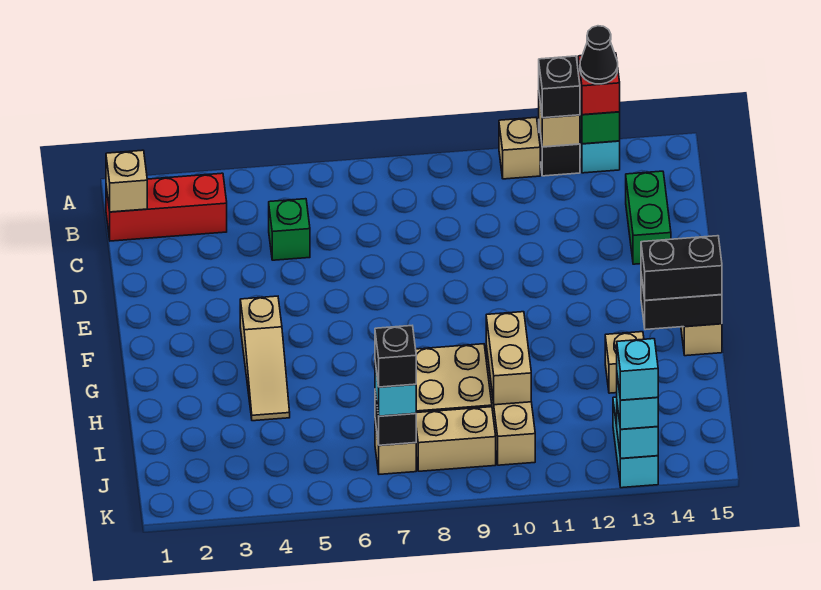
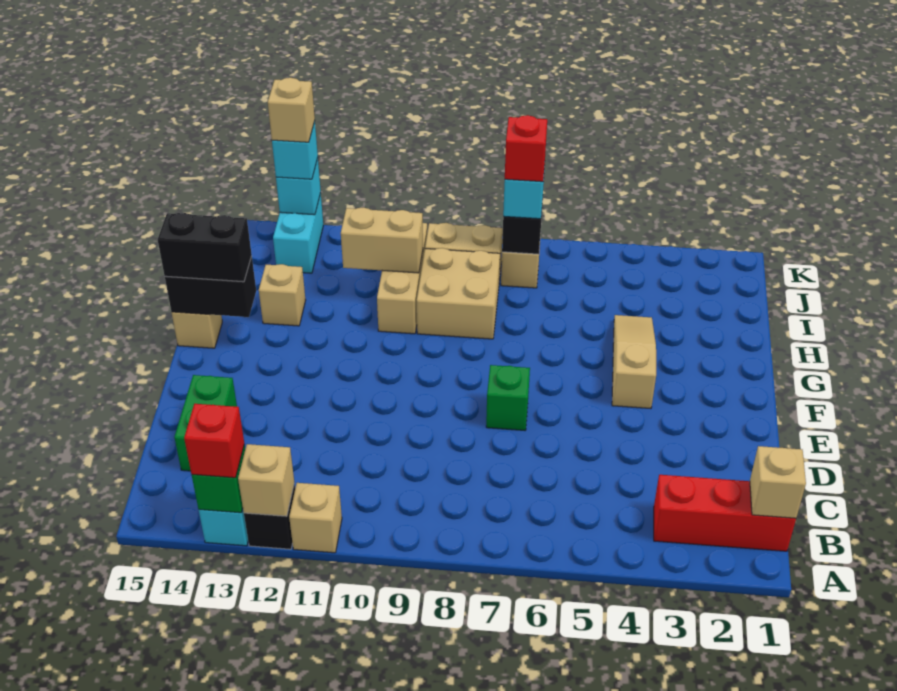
black brick A12 level 3 -> none
black cone A13 level 4 -> none
green brick C5 level 1 -> green brick E7 level 1
tan brick H10:I10 level 2 -> tan brick I10:I11 level 2
black brick J7 level 4 -> red brick J7 level 4
cyan brick K13 level 4 -> tan brick K13 level 4

